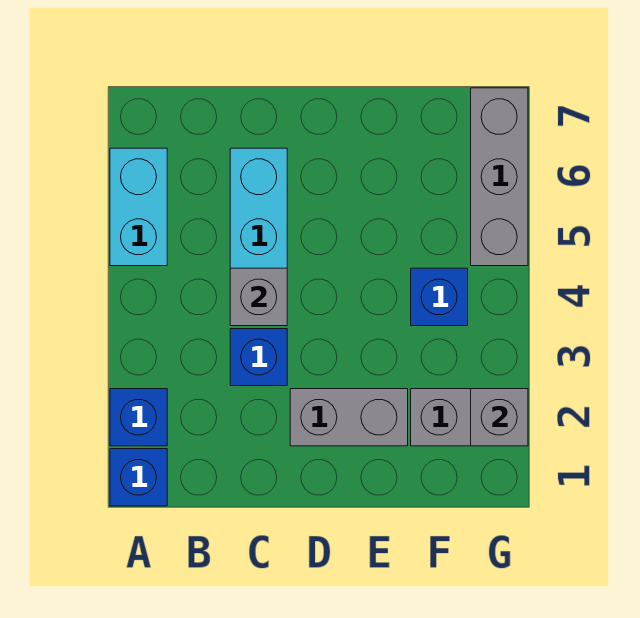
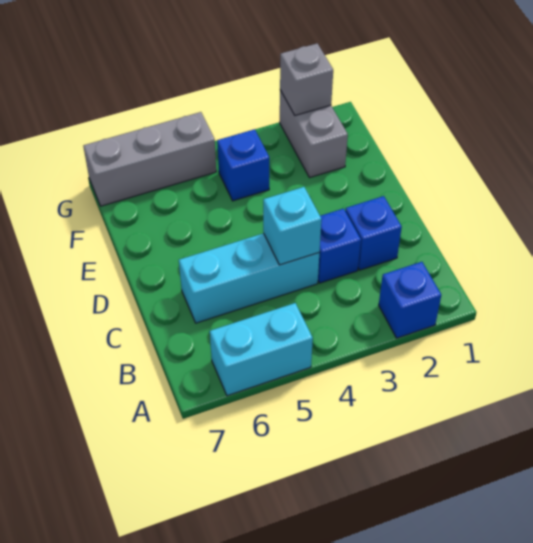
blue brick A1 level 1 -> blue brick C2 level 1
grey brick C4 level 2 -> cyan brick C4 level 2
grey brick D2:E2 level 1 -> none

